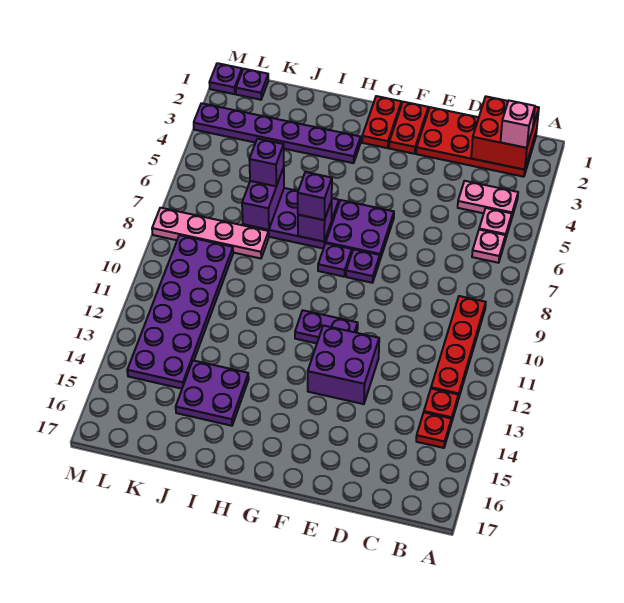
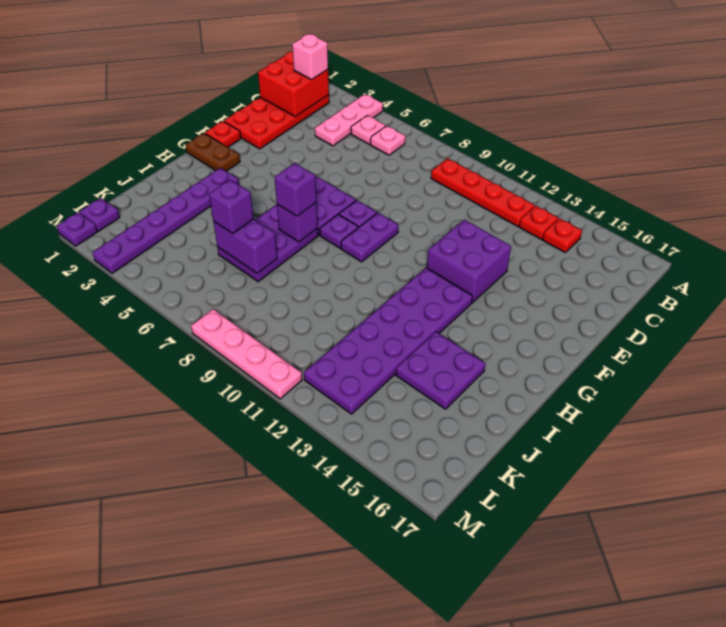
pink plate B4:C4 level 1 -> pink plate A4:C4 level 1
red plate F1:F2 level 1 -> red plate F1 level 1
purple plate F11:G11 level 1 -> purple plate F9:G9 level 1
red plate G1:G2 level 1 -> brown plate G1:G2 level 1
pink plate J8:M8 level 1 -> pink plate M8:M11 level 1
purple plate K9:L14 level 1 -> purple plate G12:L13 level 1

